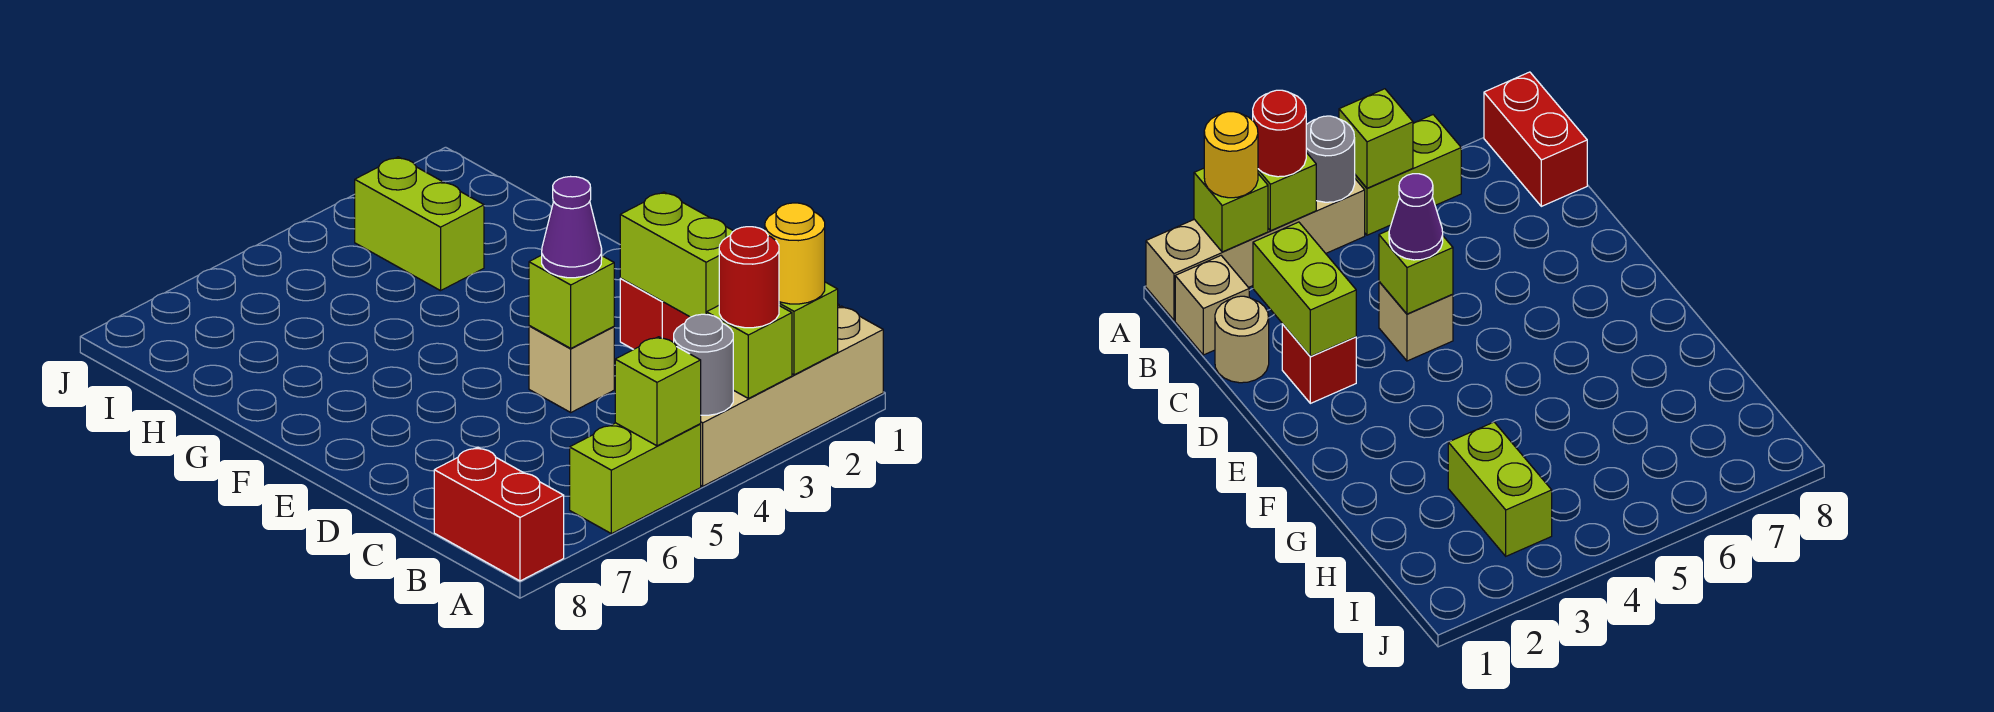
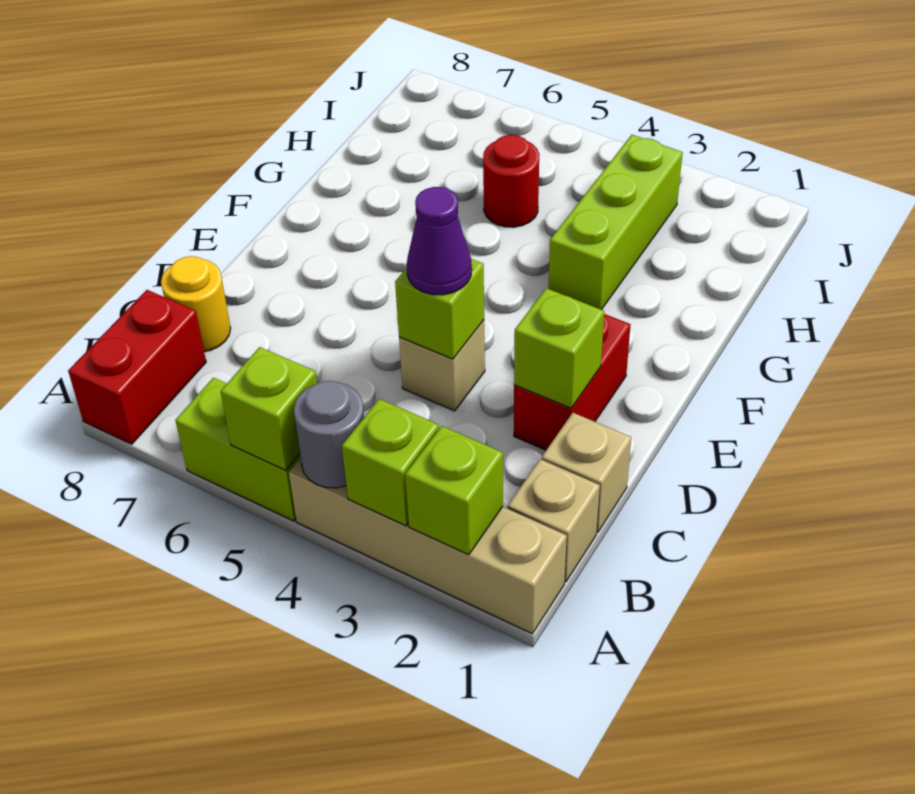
yellow round brick A2 level 3 -> yellow round brick C8 level 1
red round brick A3 level 3 -> red round brick H5 level 1
tan round brick C1 level 1 -> tan brick C1 level 1
lime brick C2:D2 level 2 -> lime brick D2 level 2
red brick D2 level 1 -> red brick D2:E2 level 1
lime brick H3:I3 level 1 -> lime brick G3:I3 level 1

